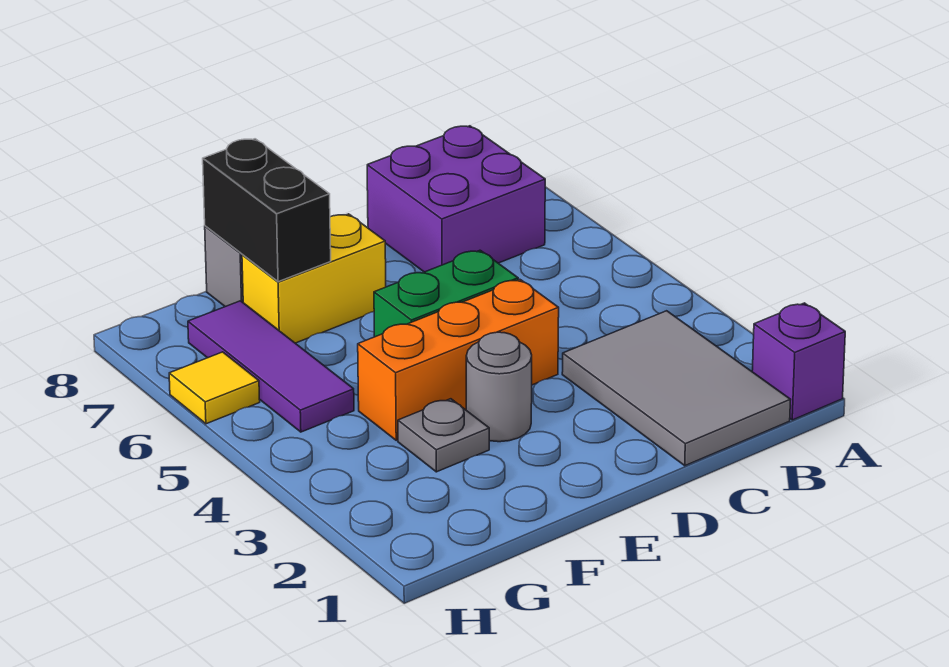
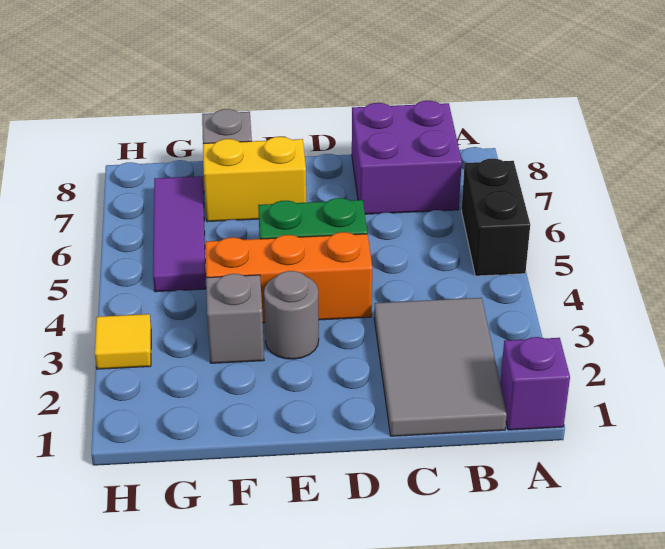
grey plate F3 level 1 -> grey brick F3 level 1
black brick F7:F8 level 2 -> black brick A5:A6 level 1
yellow tile H6 level 1 -> yellow tile H3 level 1

